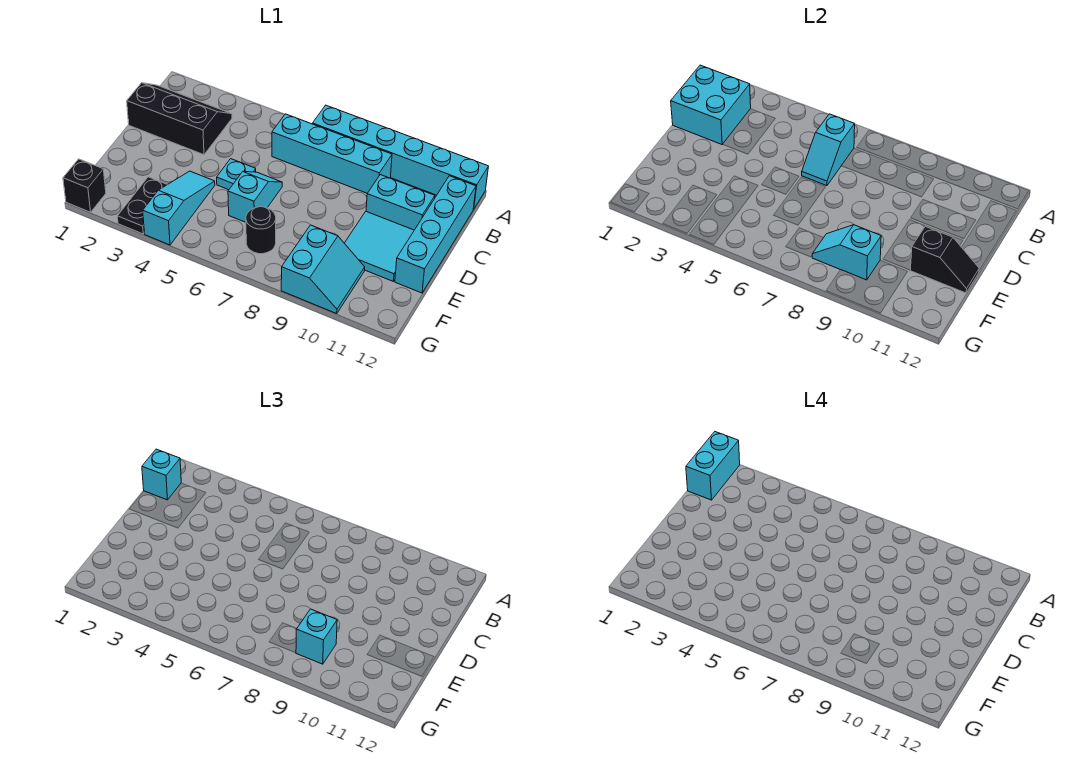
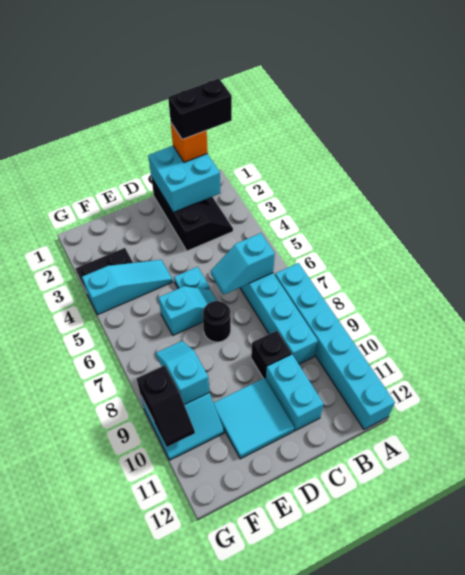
cyan brick A1:B1 level 4 -> black brick A1:B1 level 4
cyan brick B1 level 3 -> orange brick B1 level 3
cyan brick B12:E12 level 1 -> none
black slope E11:E12 level 2 top 11 -> black slope G9:G10 level 2 top 9
black round brick F7 level 1 -> black round brick D7 level 1
cyan brick F9 level 3 -> none
black brick G1 level 1 -> black brick C9 level 1

